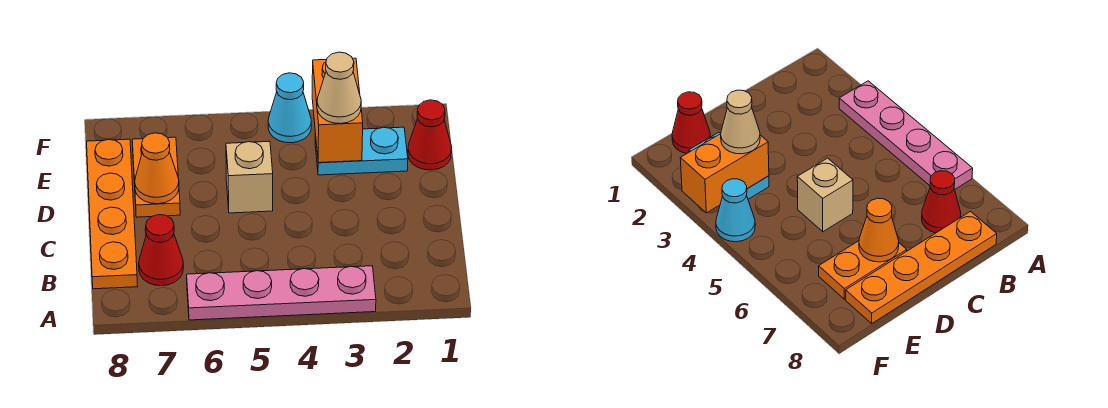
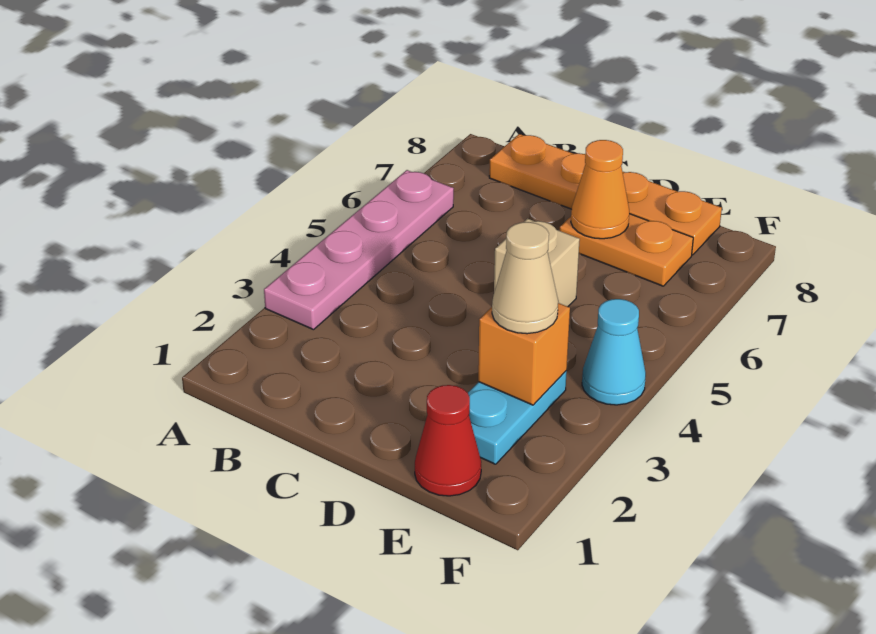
red cone B7 level 1 -> none
orange brick E3:F3 level 2 -> orange brick E3 level 2

